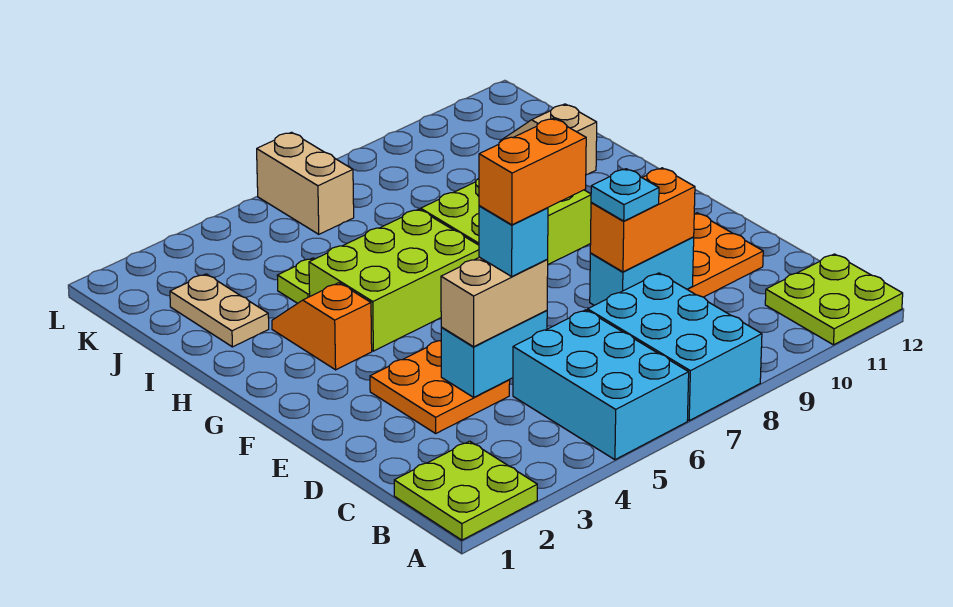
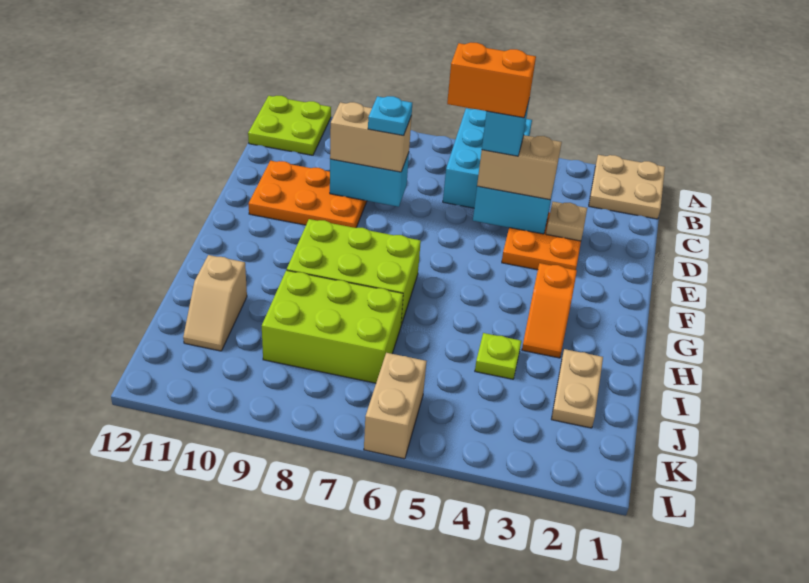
lime plate A1:B2 level 1 -> tan plate A1:B2 level 1
cyan brick A7:C8 level 1 -> none
none -> tan plate D3 level 2
orange brick D8:D9 level 3 -> tan brick D8:D9 level 3
lime brick G4:H6 level 1 -> lime brick I7:J9 level 1

